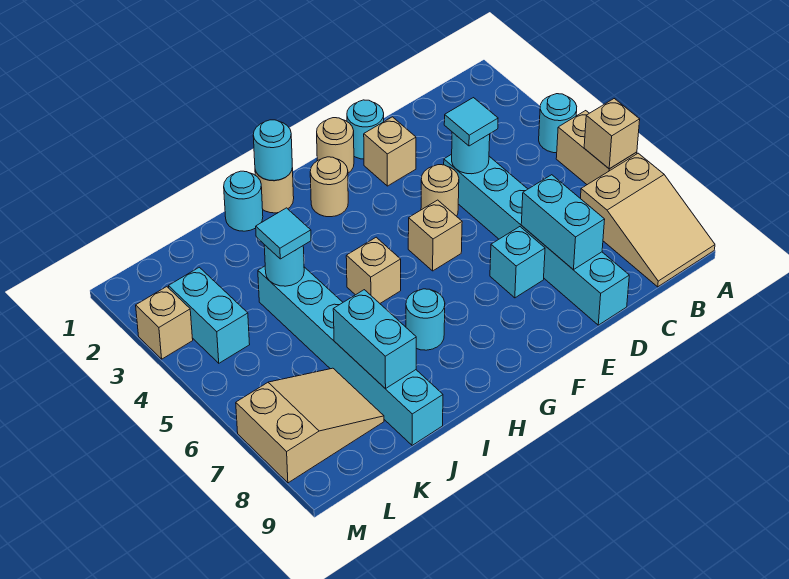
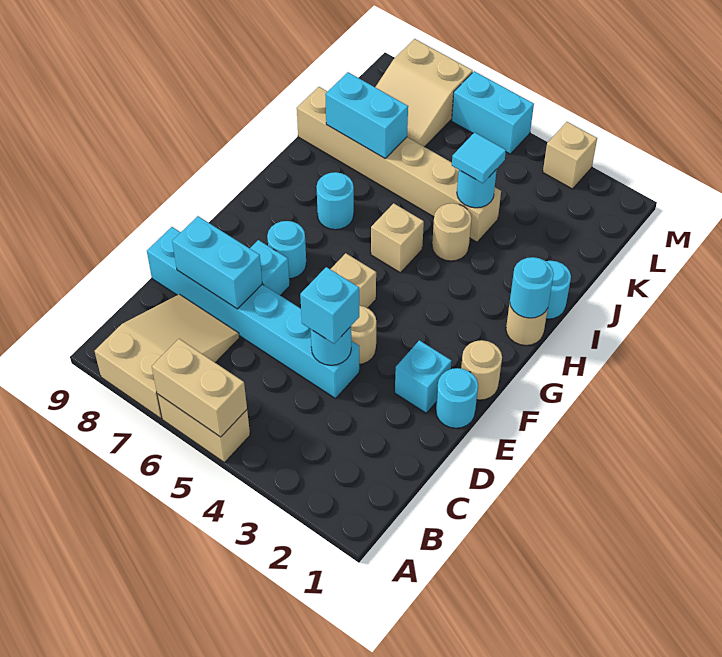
cyan round brick A4 level 1 -> cyan round brick F7 level 1
tan brick A6 level 2 -> tan brick A5:A6 level 2
tan slope A7:B9 level 1 top 7 -> tan slope A7:C8 level 1 top A
cyan tile D4 level 3 -> cyan brick D4 level 3
tan brick E2 level 1 -> cyan brick E2 level 1
tan round brick G2 level 1 -> tan round brick I4 level 1
cyan brick J4:J9 level 1 -> tan brick J4:J9 level 1
cyan brick L3:L4 level 1 -> cyan brick M5:M6 level 1

